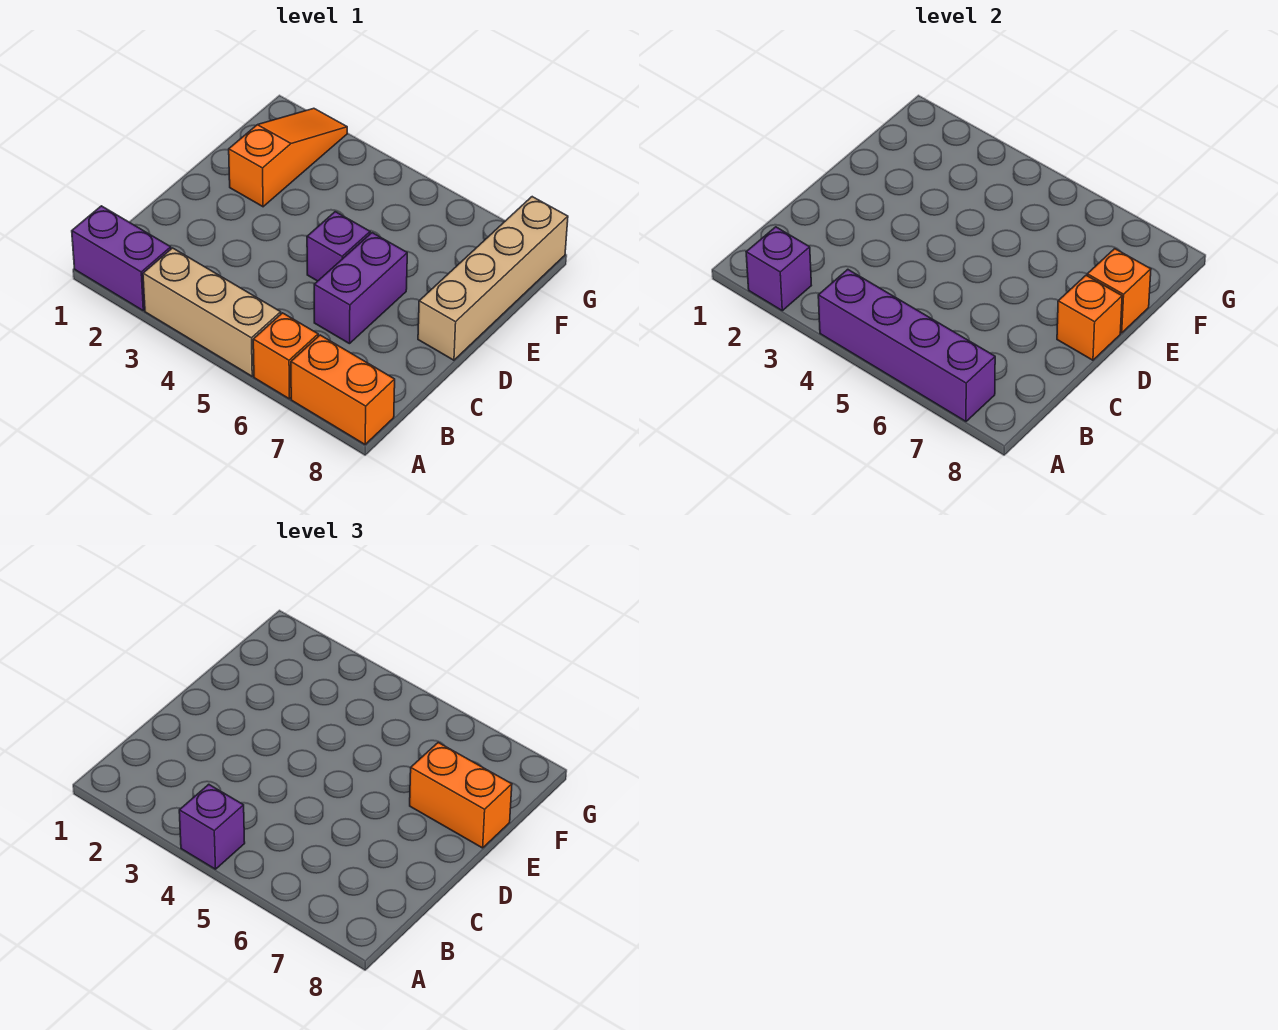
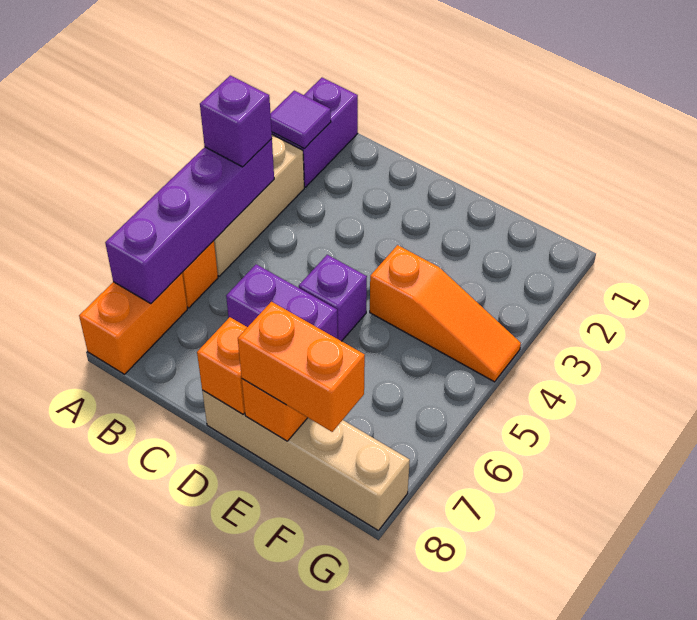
purple brick A2 level 2 -> purple tile A2 level 2
orange slope E2:G2 level 1 top E -> orange slope E4:G4 level 1 top E
orange brick E7:E8 level 3 -> orange brick E8:F8 level 3

